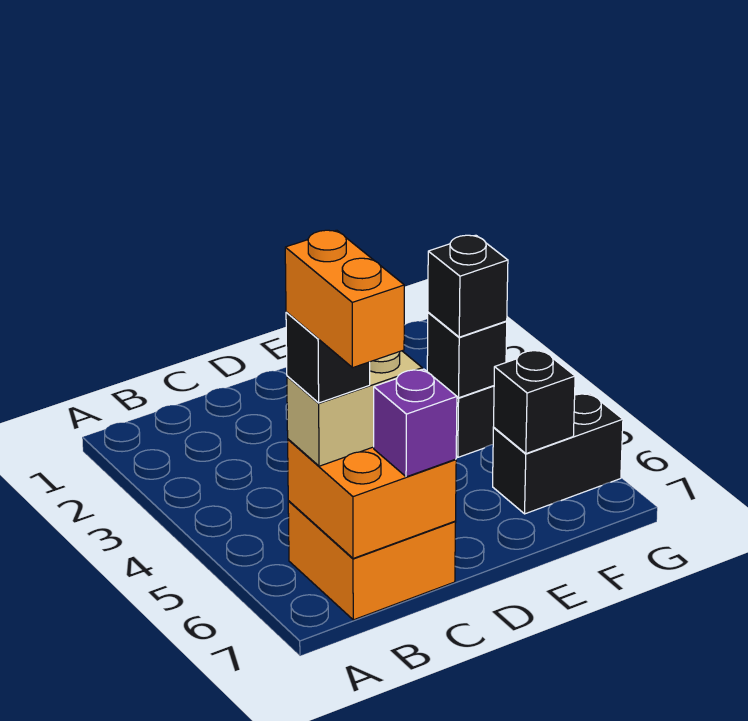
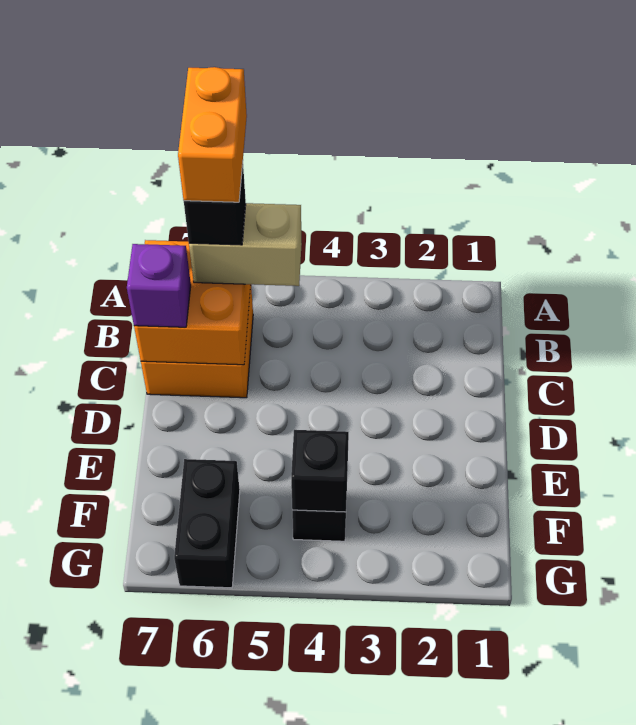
tan brick B6:C6 level 3 -> tan brick B5:B6 level 3
orange brick B6:B7 level 5 -> orange brick A6:B6 level 5
black brick F4 level 3 -> none
black brick F6 level 2 -> none

